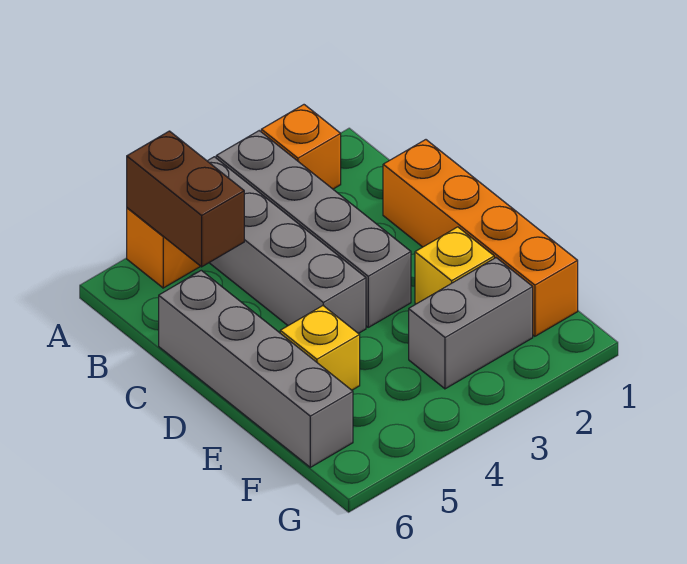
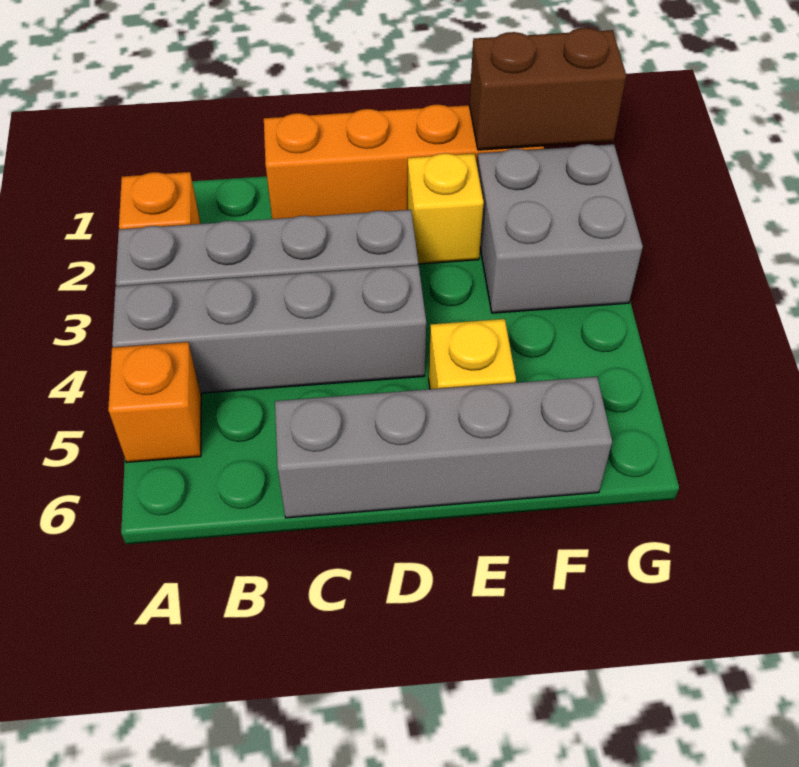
brown brick A5:B5 level 2 -> brown brick F1:G1 level 2
grey brick F2:F3 level 1 -> grey brick F2:G3 level 1

